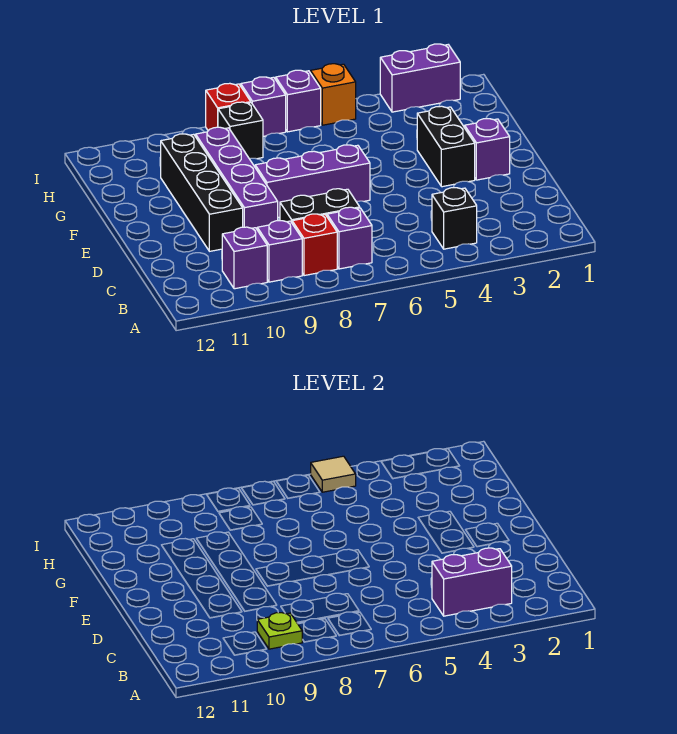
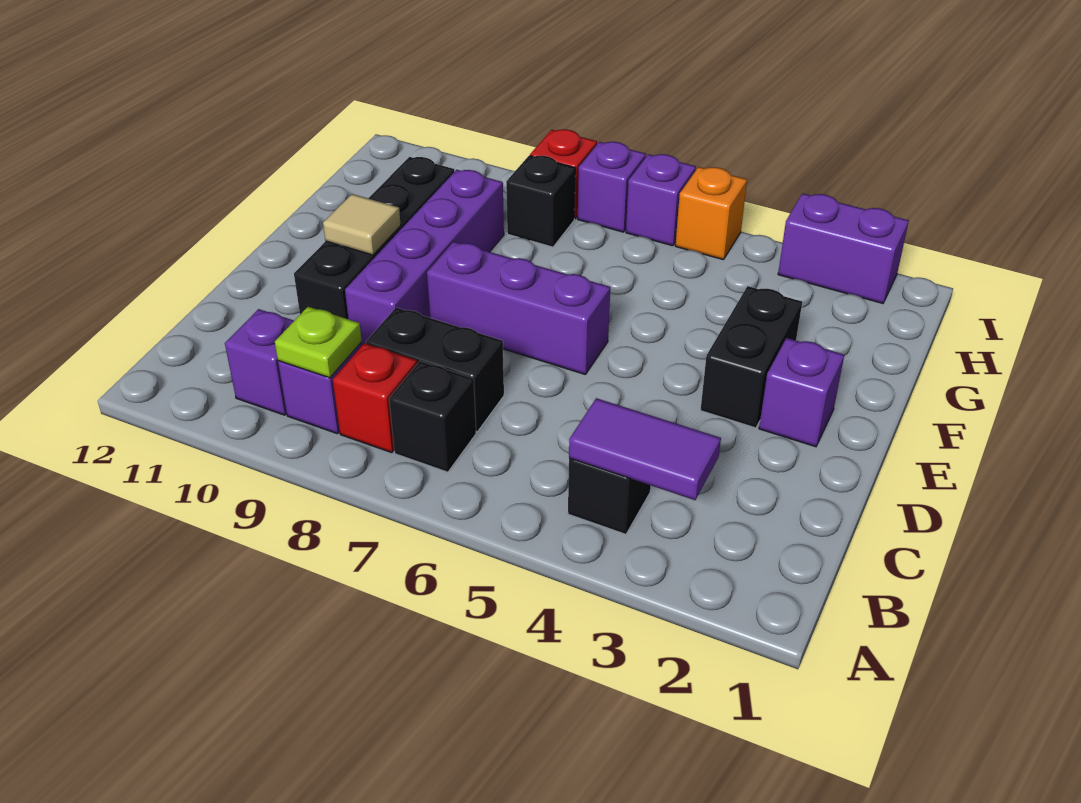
purple brick B3:B4 level 2 -> purple tile B3:B4 level 2
purple brick B7 level 1 -> black brick B7 level 1
tan tile I5 level 2 -> tan tile E10 level 2

